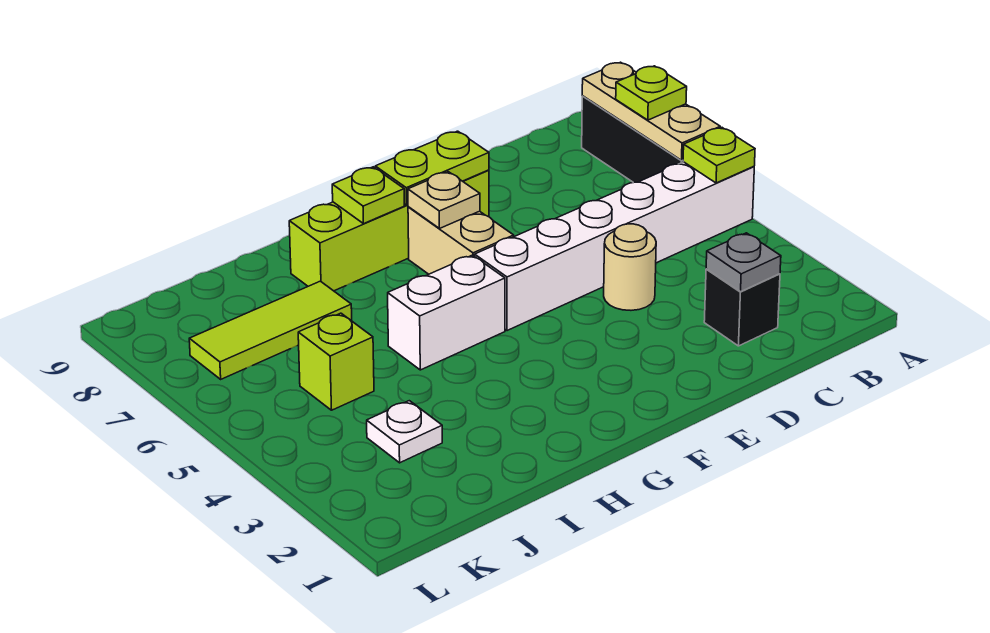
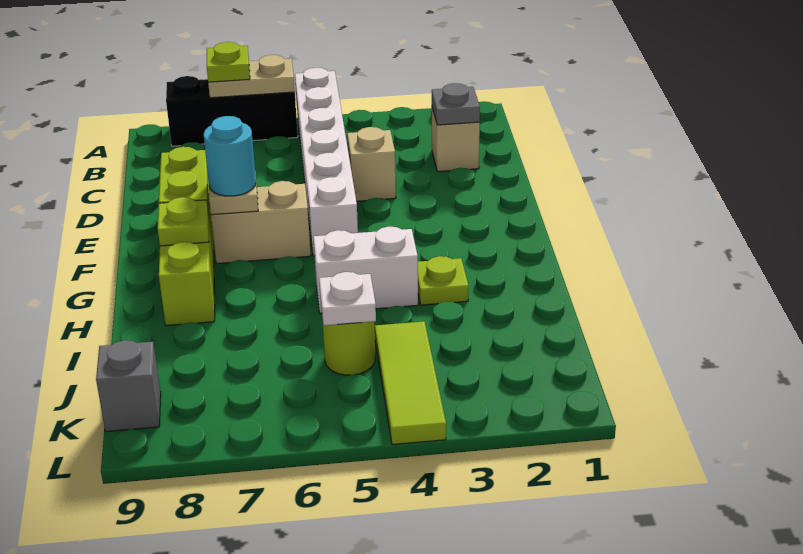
lime plate A5 level 2 -> lime plate H3 level 1
tan plate A6:A8 level 2 -> tan plate A6:A7 level 2
black brick C2 level 1 -> tan brick C2 level 1
tan round brick D4 level 1 -> tan brick D4 level 1
none -> cyan round brick F7 level 3
white brick G5:H5 level 1 -> white brick H4:H5 level 1
lime tile I7:K7 level 1 -> lime tile J4:L4 level 1
white plate J3 level 1 -> white plate J5 level 2
lime brick J5 level 1 -> lime round brick J5 level 1
none -> grey brick K9 level 1

